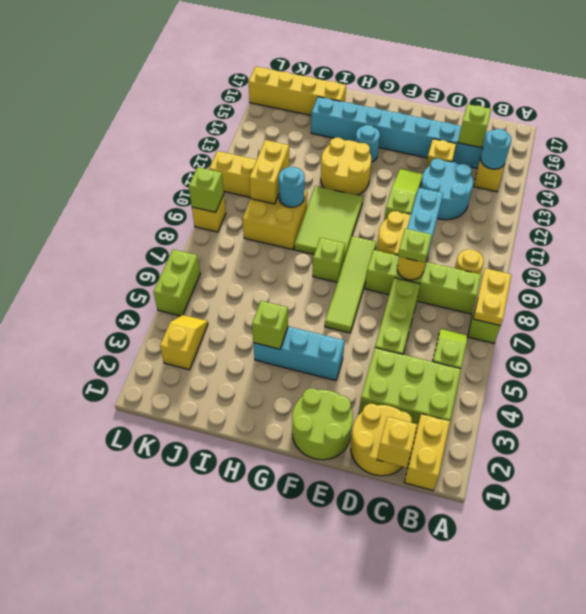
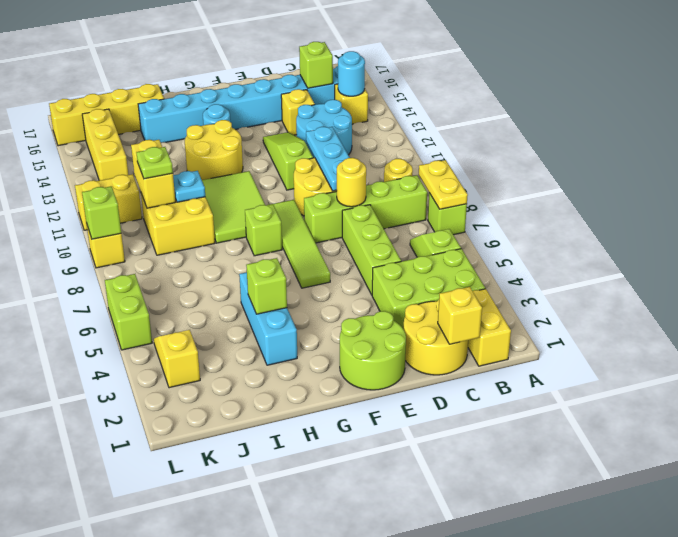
lime plate D8 level 3 -> lime plate J10 level 3
cyan brick F4:H4 level 1 -> cyan brick H3:H5 level 1
cyan round brick I10 level 2 -> cyan plate I10 level 2
none -> yellow brick K13:K15 level 1

